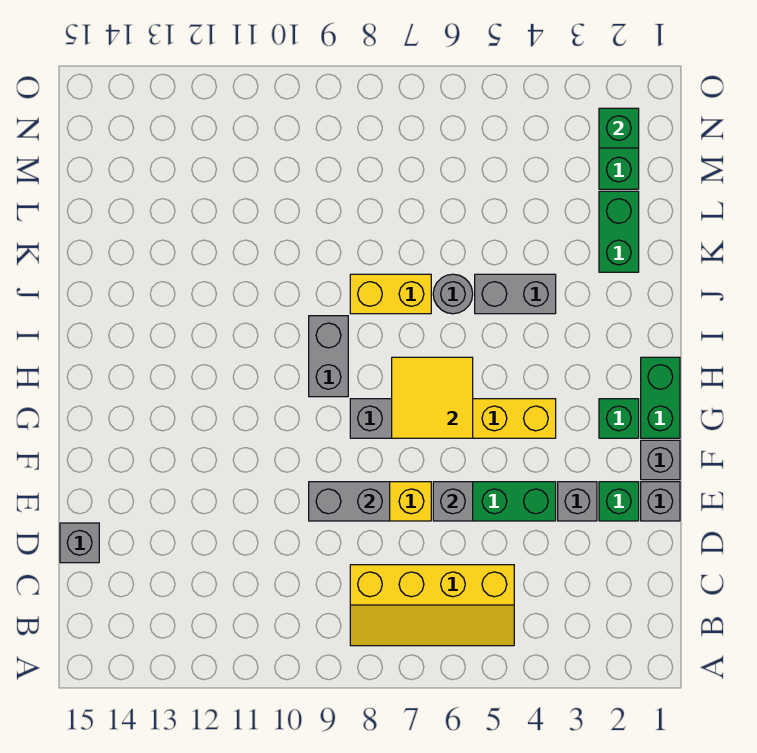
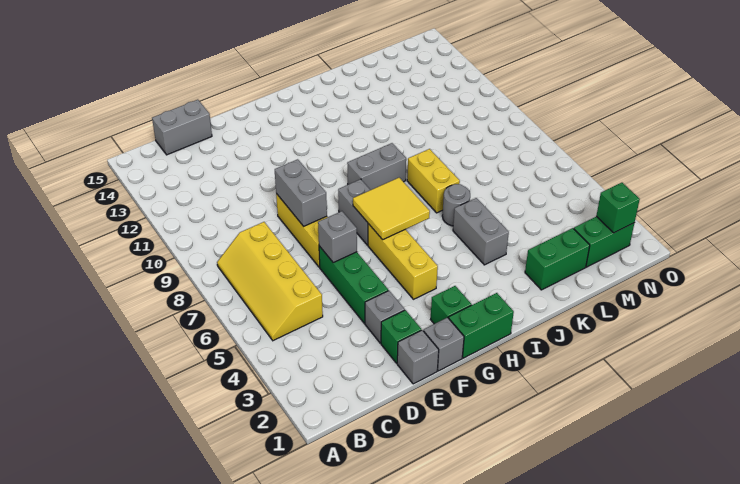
grey brick D15 level 1 -> grey brick C15:D15 level 1

